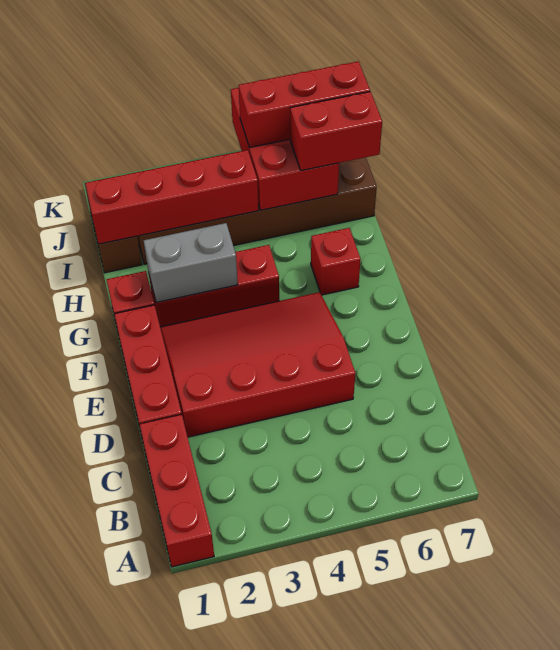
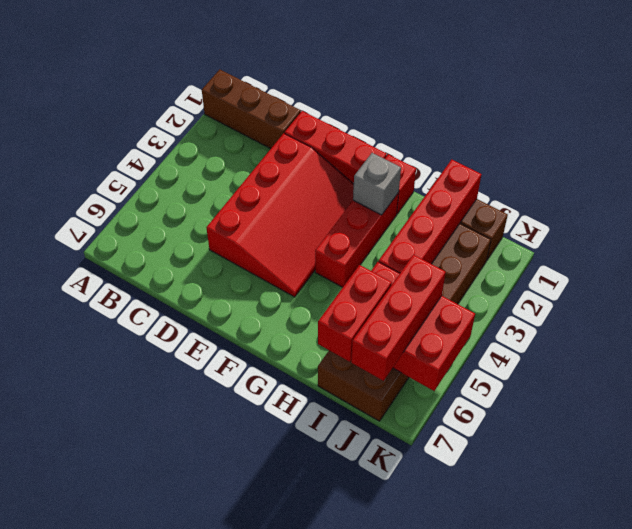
red brick A1:C1 level 1 -> brown brick A1:C1 level 1
grey brick G2:G3 level 2 -> grey brick G2 level 2
red brick G6 level 1 -> none

